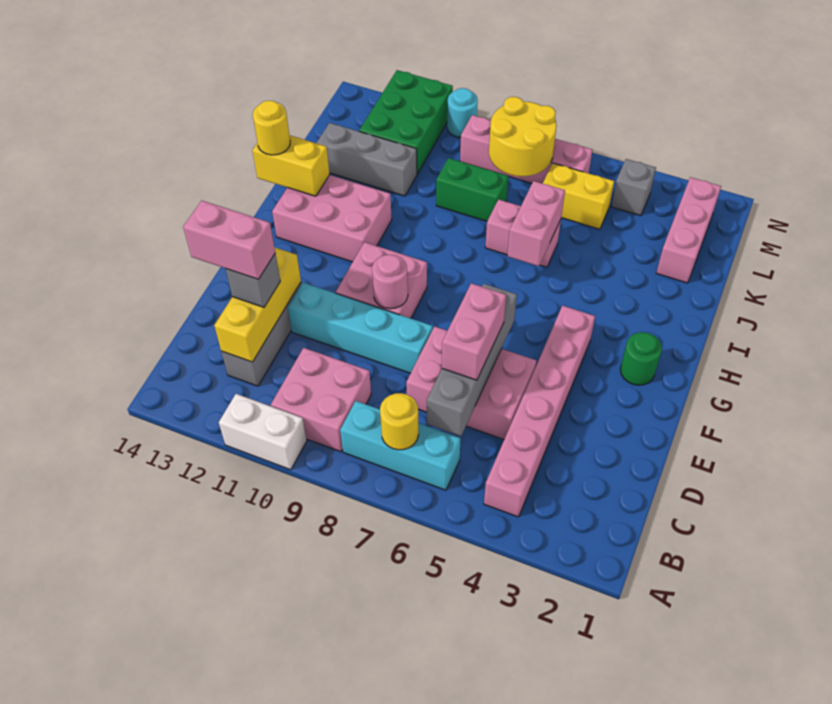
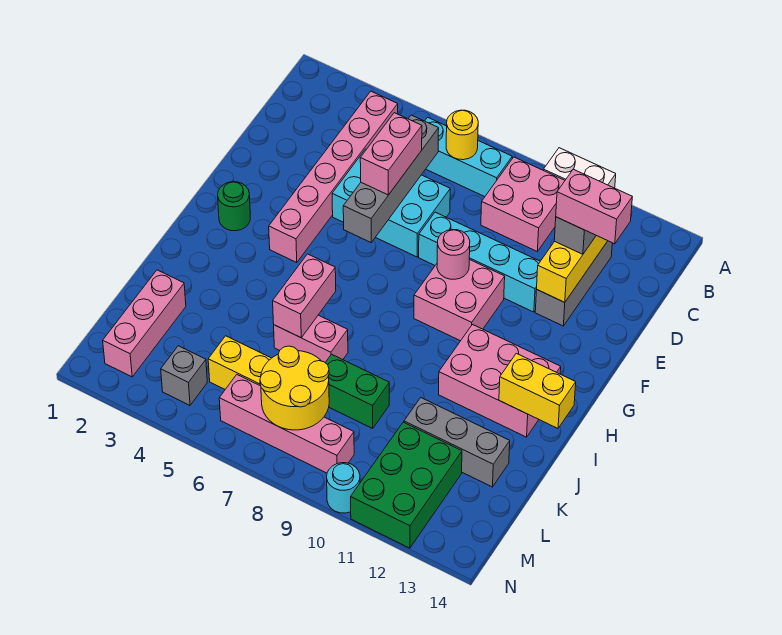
pink brick D5:E7 level 1 -> cyan brick D5:E7 level 1
yellow round brick I14 level 3 -> none

